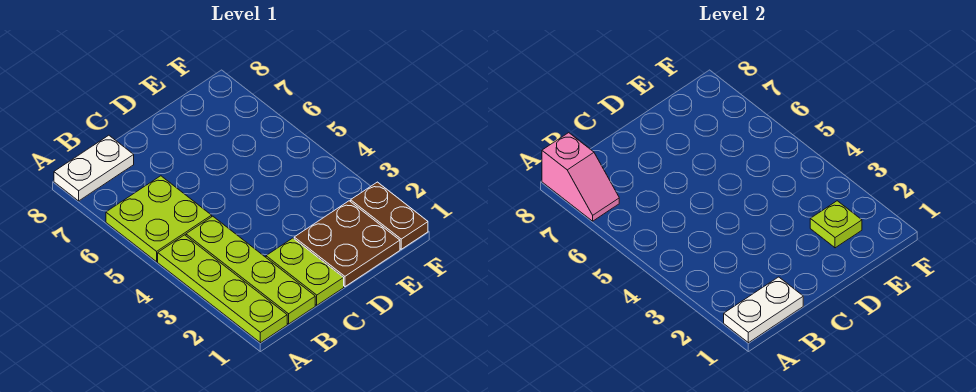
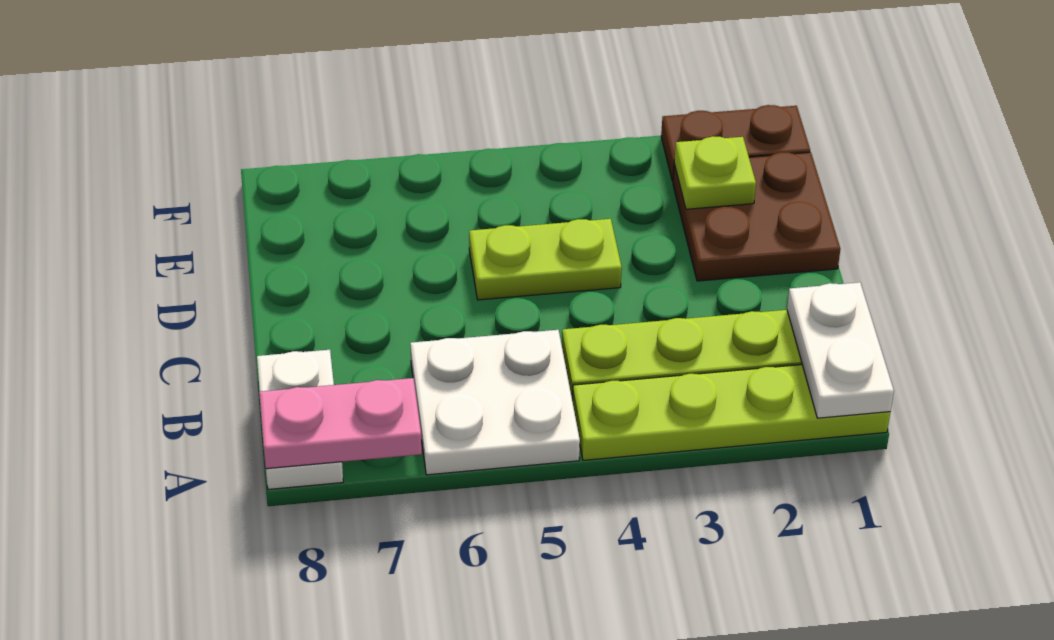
lime plate A5:B6 level 1 -> white plate A5:B6 level 1
pink slope A7:A8 level 2 top 8 -> pink plate A7:A8 level 2
lime plate C1:C2 level 1 -> lime plate D4:D5 level 1

